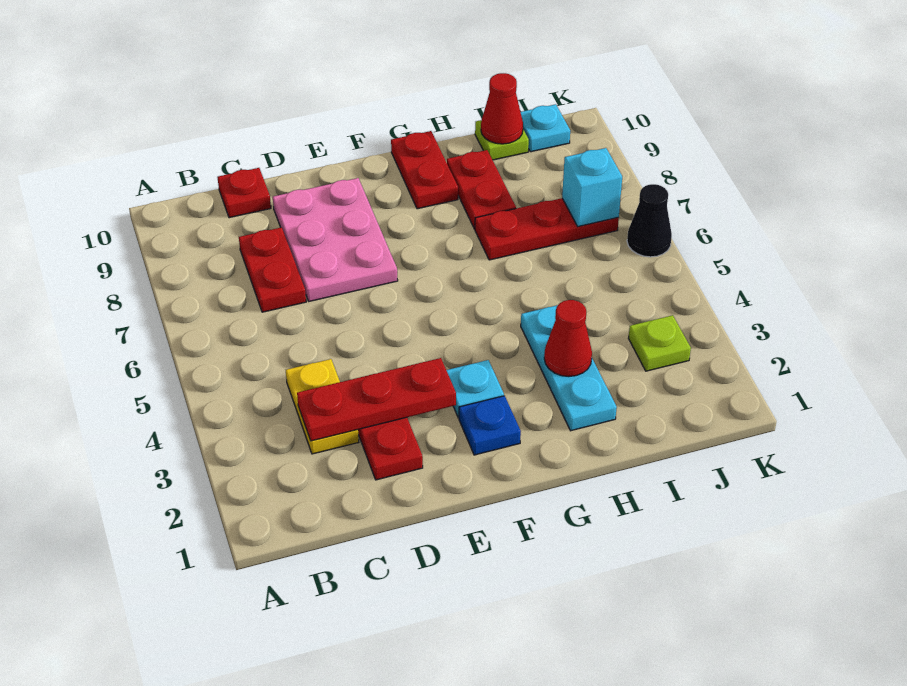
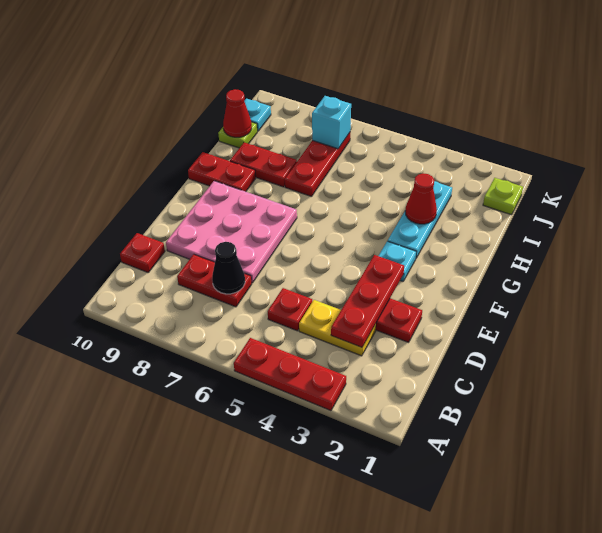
none -> red plate A3:A5 level 1
none -> red plate C5 level 1
pink plate D7:E9 level 1 -> pink plate D7:F9 level 1
blue plate F2 level 1 -> none
cyan plate H2:H4 level 1 -> cyan plate G3:I3 level 1
lime plate J3 level 1 -> lime plate J1 level 1
black cone K6 level 1 -> black cone C7 level 2

